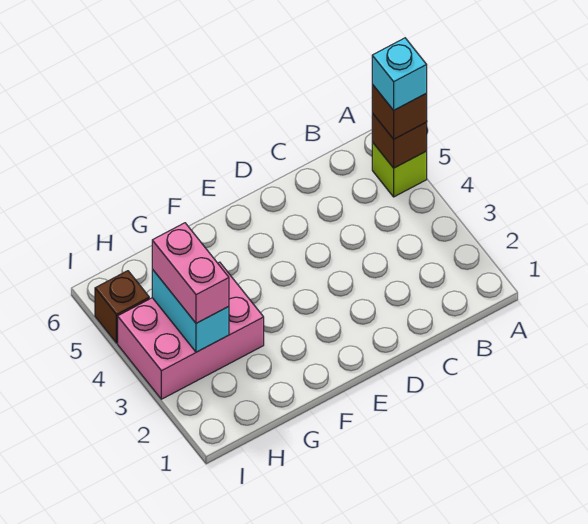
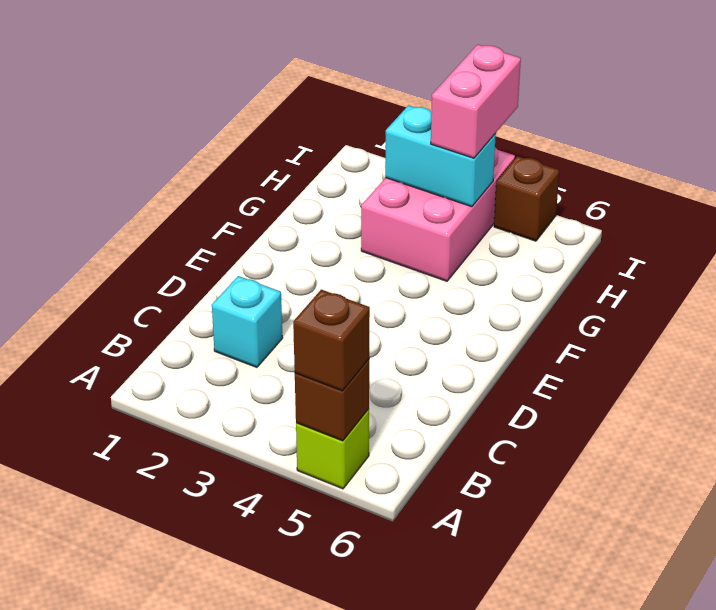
cyan brick A5 level 4 -> cyan brick C2 level 1
pink brick H3:H4 level 3 -> pink brick H4:I4 level 3

